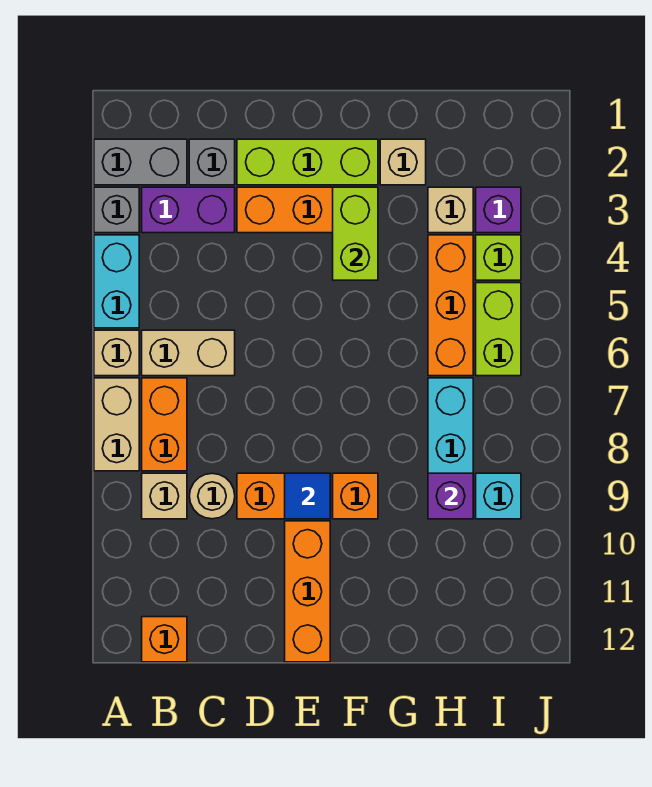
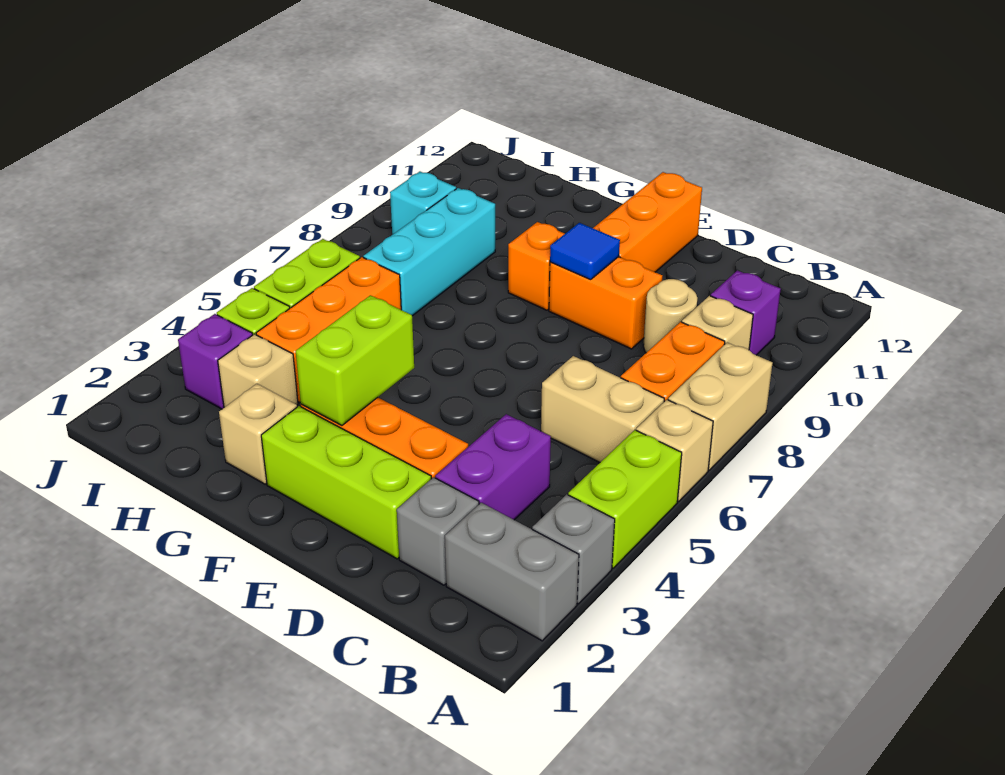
cyan brick A4:A5 level 1 -> lime brick A4:A5 level 1
purple brick B3:C3 level 1 -> purple brick C3:C4 level 1
orange brick B12 level 1 -> none
purple brick H9 level 2 -> purple brick B10 level 1

